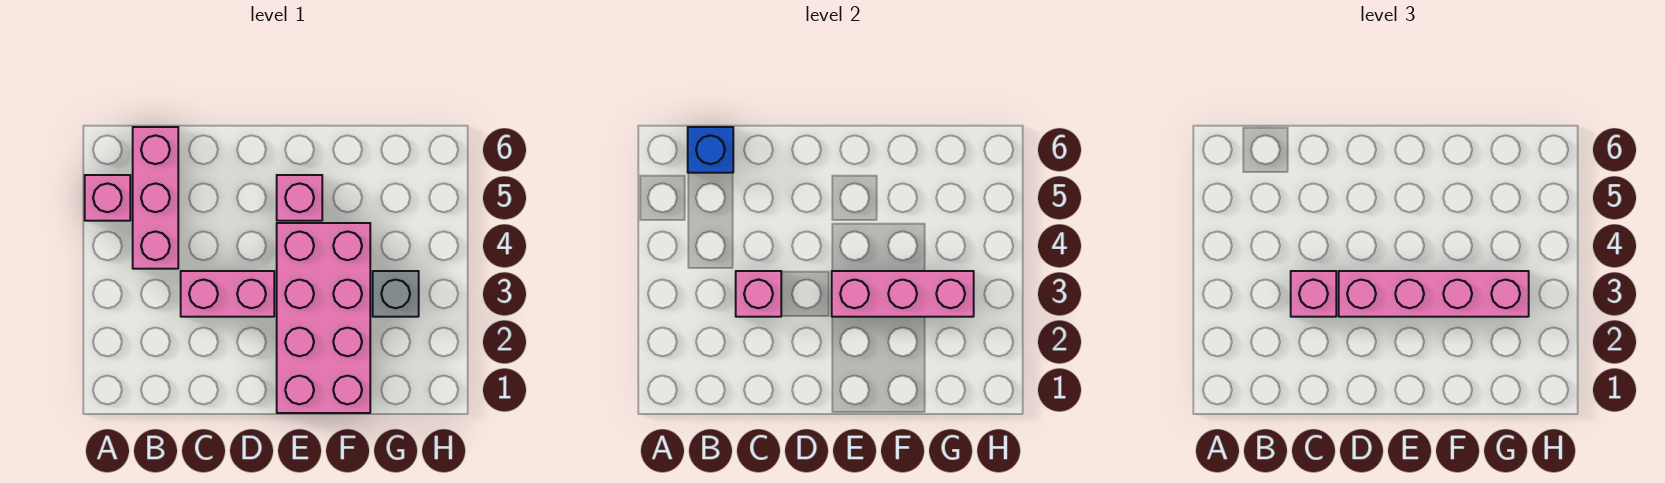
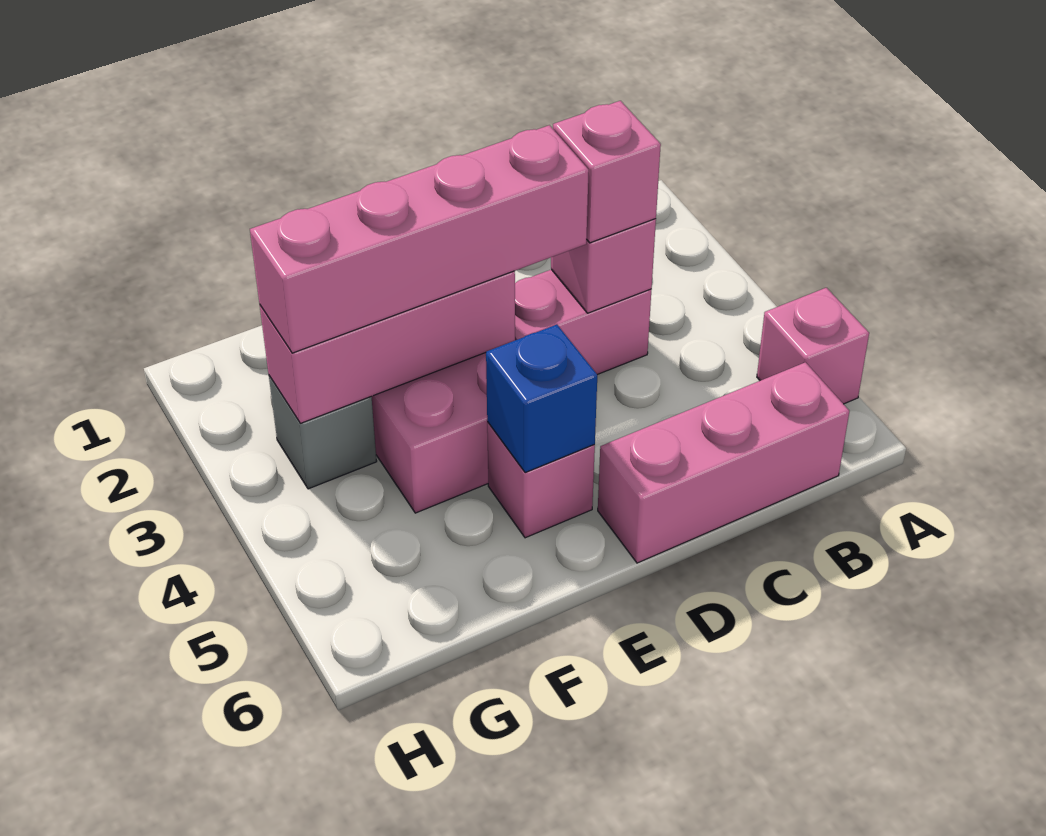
pink brick B4:B6 level 1 -> pink brick B6:D6 level 1
blue brick B6 level 2 -> blue brick E5 level 2

